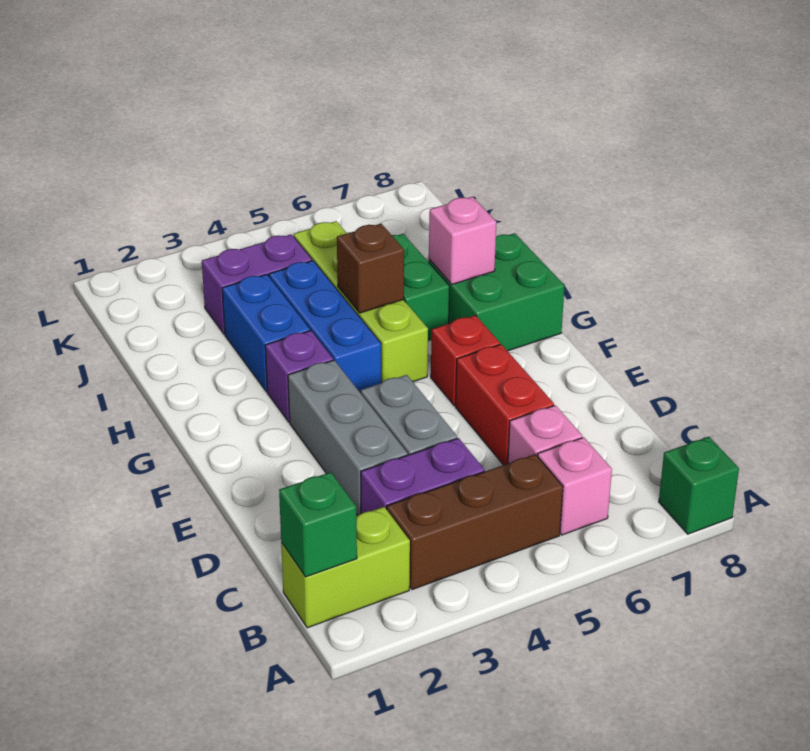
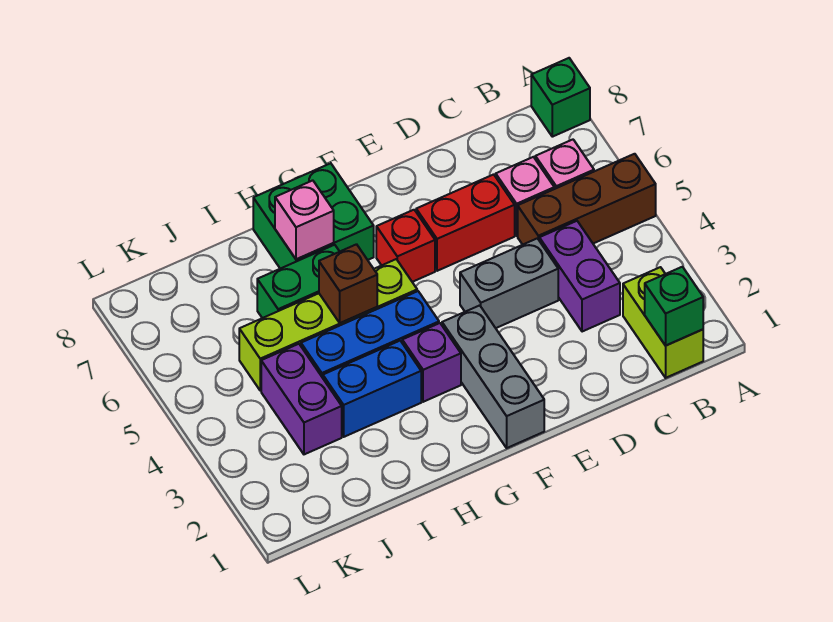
brown brick B3:B5 level 1 -> brown brick A5:C5 level 1
grey brick D3:F3 level 1 -> grey brick F1:F3 level 1

